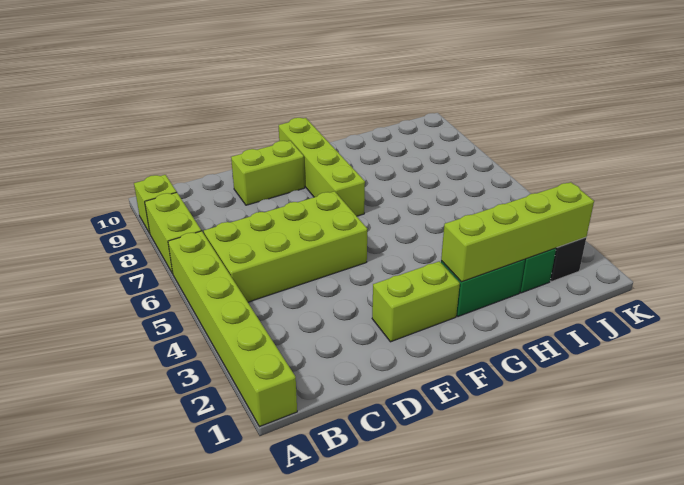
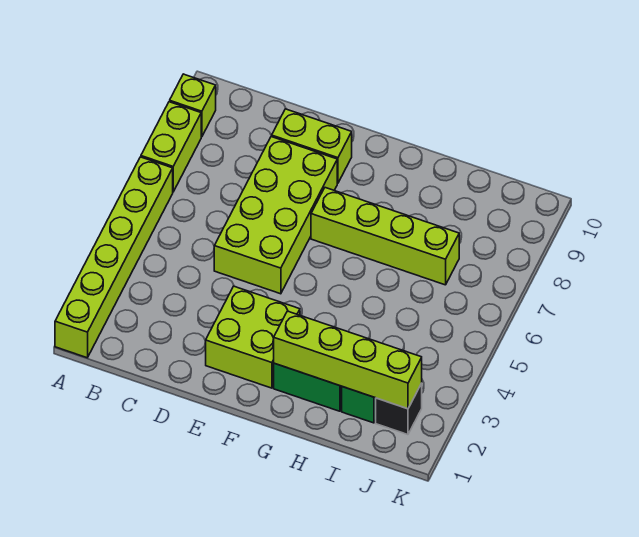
lime brick B5:E6 level 1 -> lime brick D5:E8 level 1
lime brick E2:F2 level 1 -> lime brick E2:F3 level 1
lime brick F7:F10 level 1 -> lime brick F7:I7 level 1

